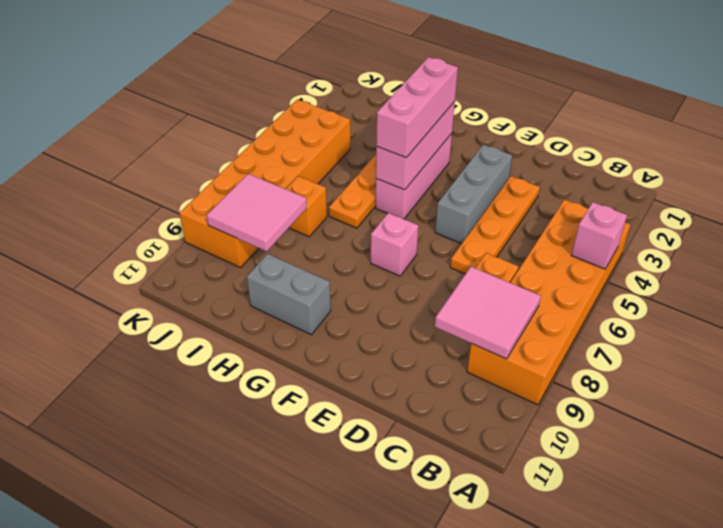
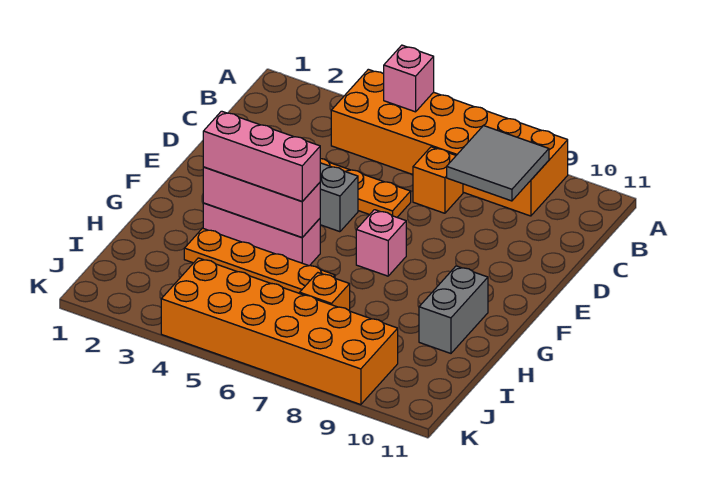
pink tile B8:C9 level 2 -> grey tile B8:C9 level 2
pink tile I8:J9 level 2 -> none

